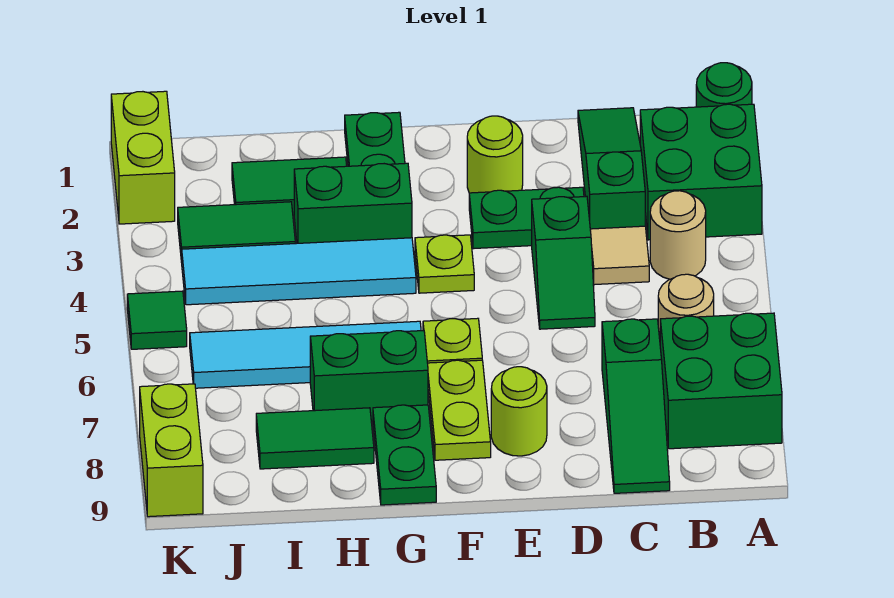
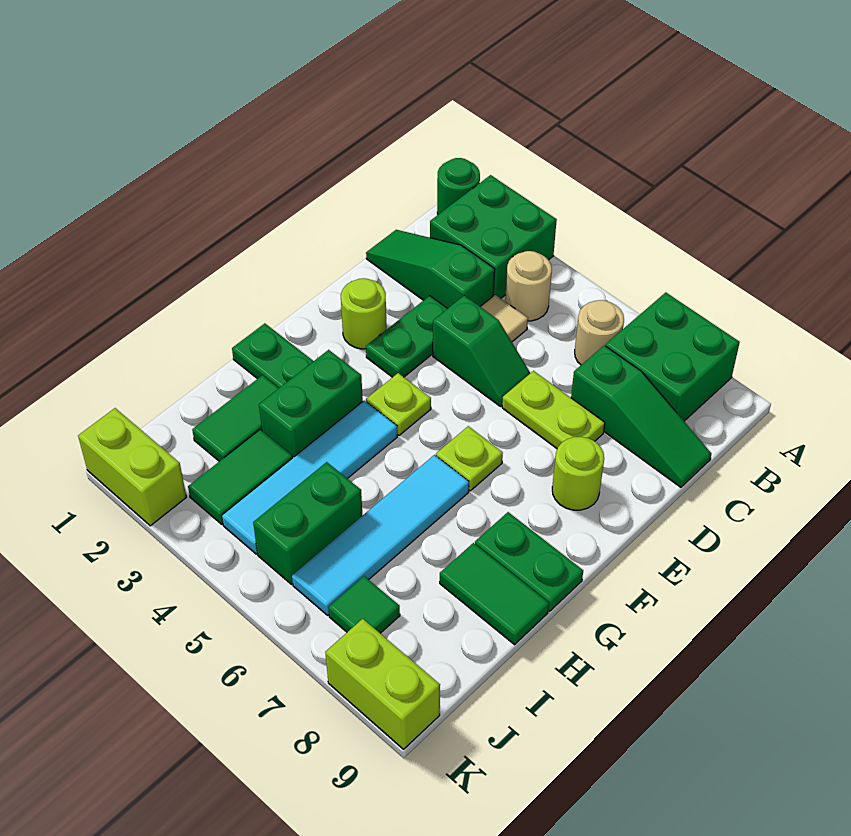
lime plate F7:F8 level 1 -> lime plate D6:D7 level 1
green brick G7:H7 level 1 -> green brick I5:J5 level 1
green tile H8:I8 level 1 -> green tile H8:H9 level 1
green tile K5 level 1 -> green tile J7 level 1

